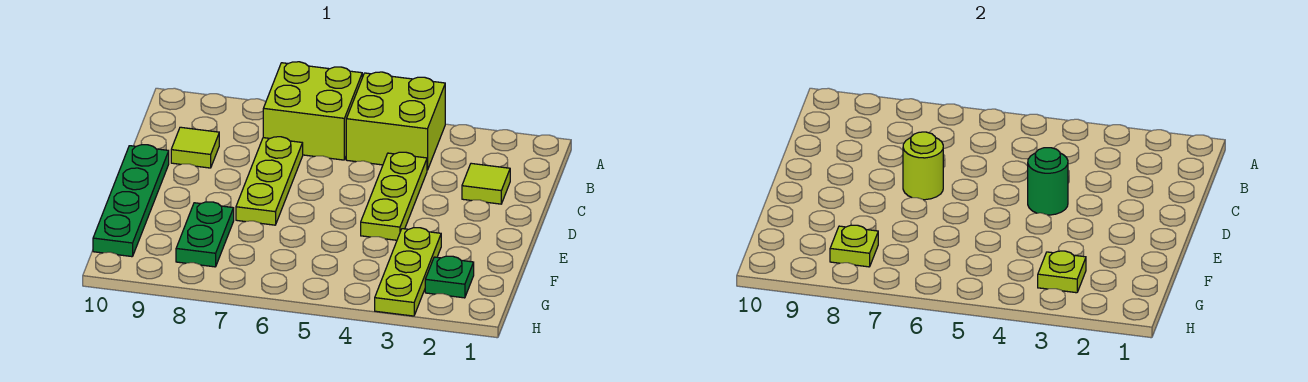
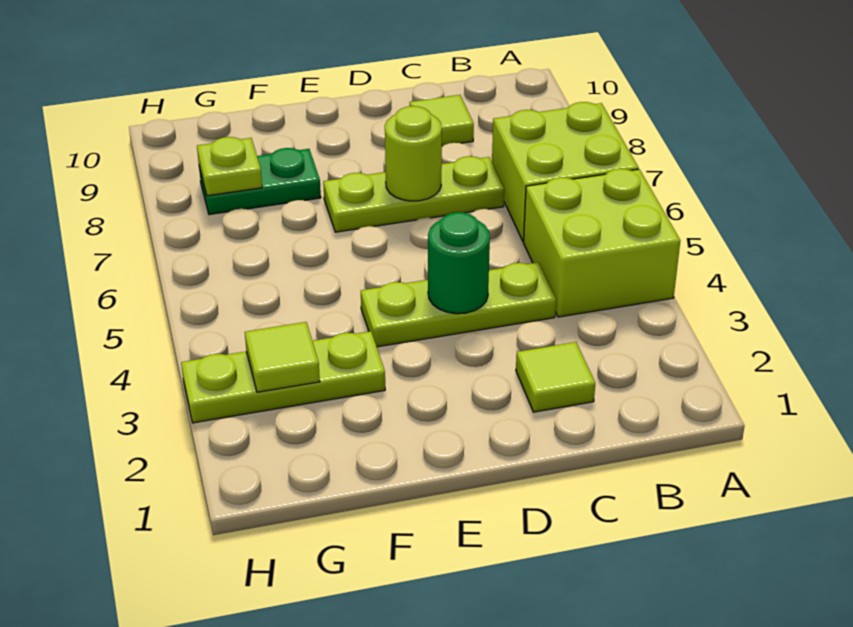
green plate D10:G10 level 1 -> none
green plate G2 level 1 -> none
lime plate G3 level 2 -> lime tile G3 level 2

